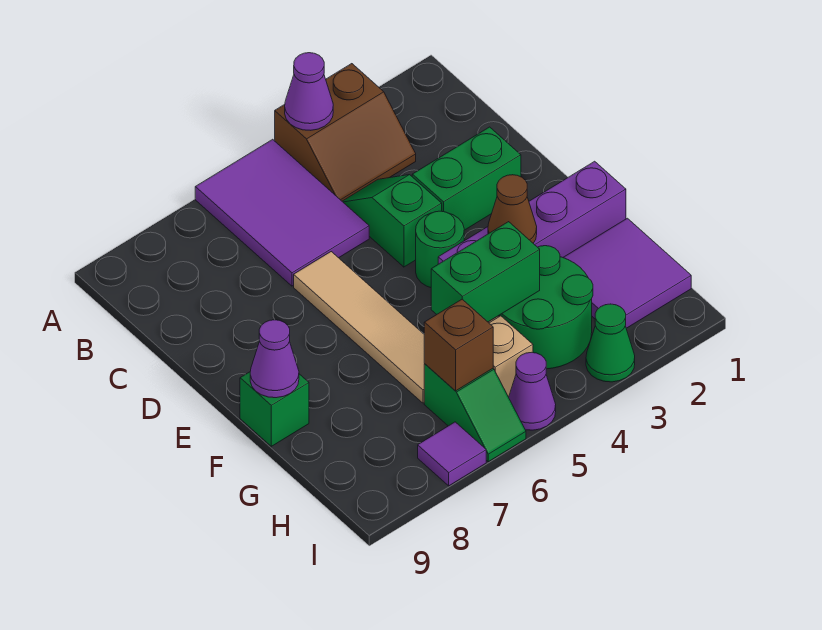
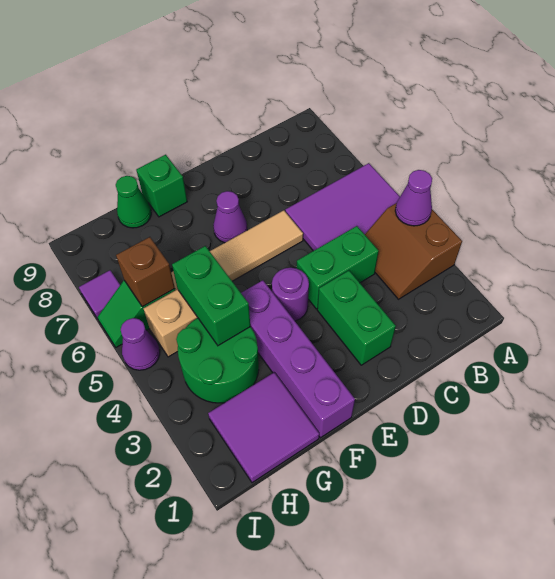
green slope C4:D4 level 1 top D -> green brick C4:D4 level 1
green round brick E4 level 1 -> purple round brick E4 level 1
brown cone F3 level 2 -> none
purple cone F9 level 2 -> purple cone E7 level 1
green cone I3 level 1 -> green cone G9 level 1

